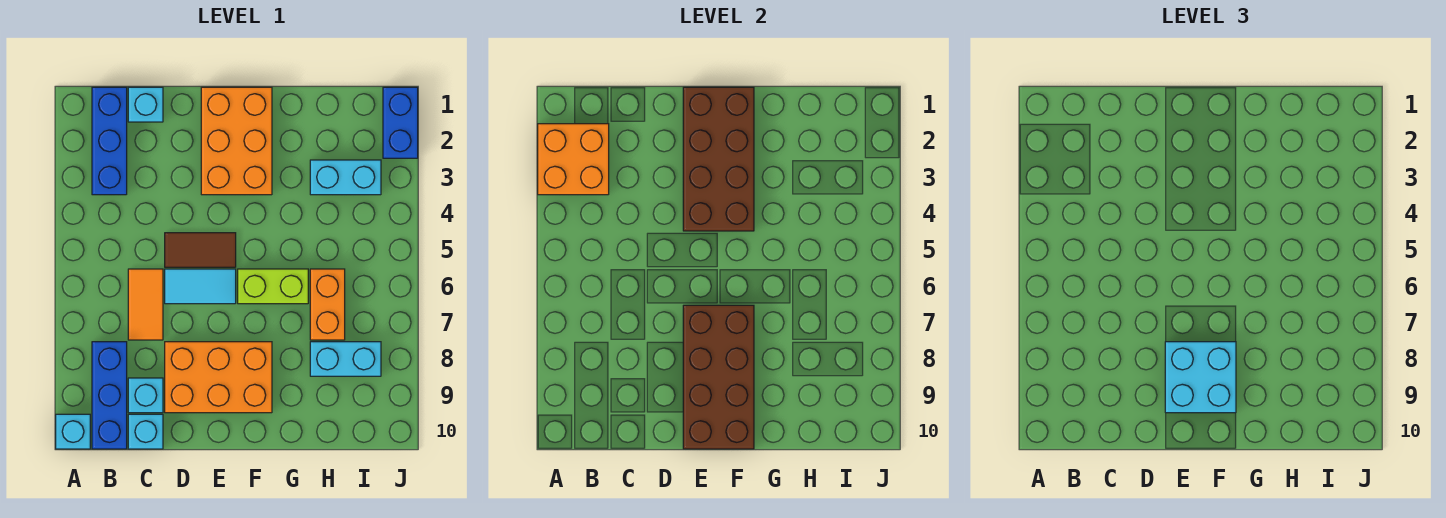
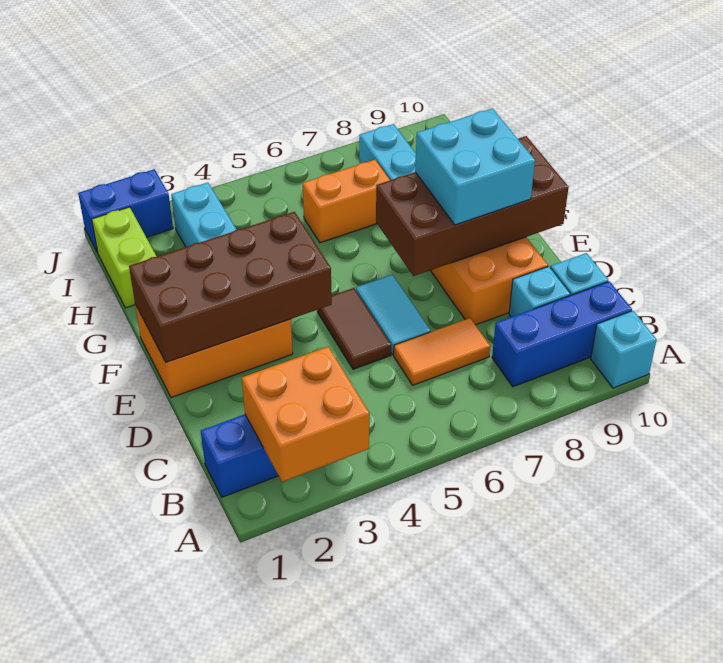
cyan brick C1 level 1 -> none
lime brick F6:G6 level 1 -> lime brick H1:I1 level 1

